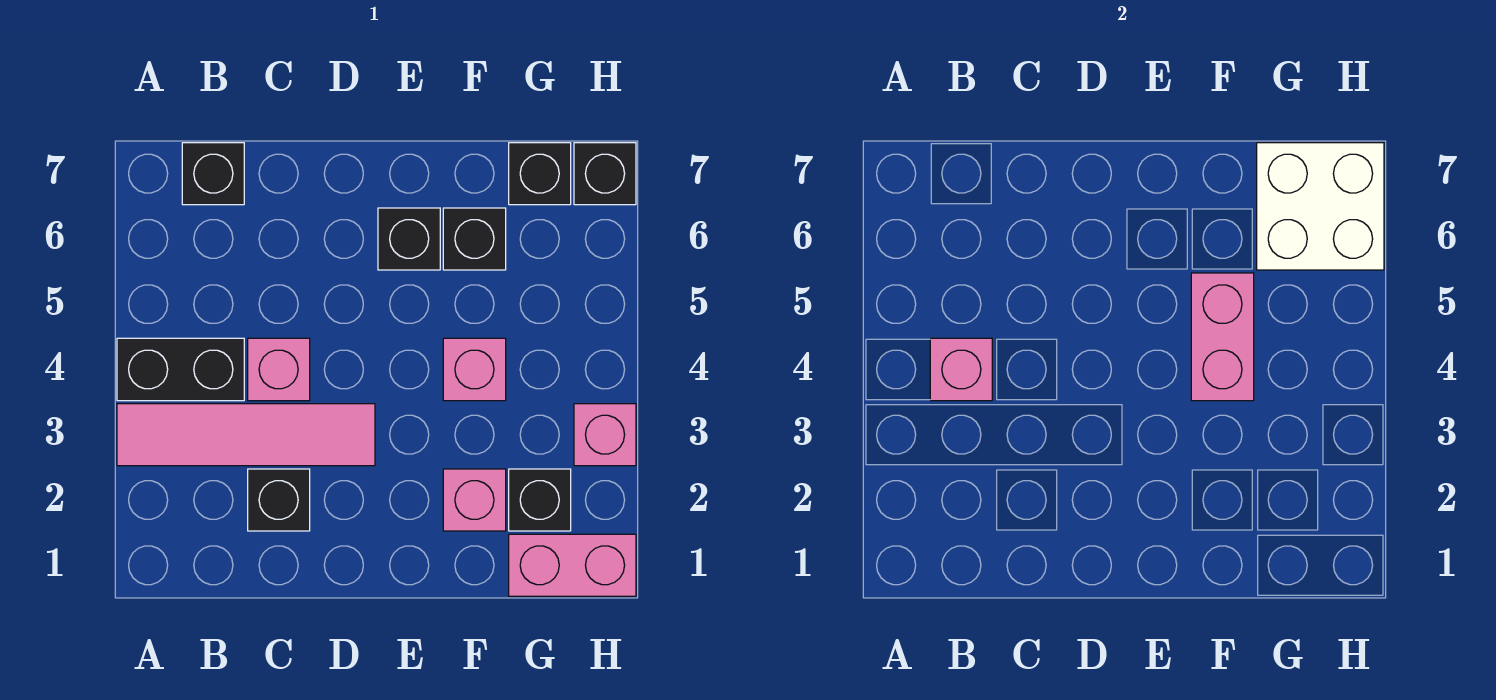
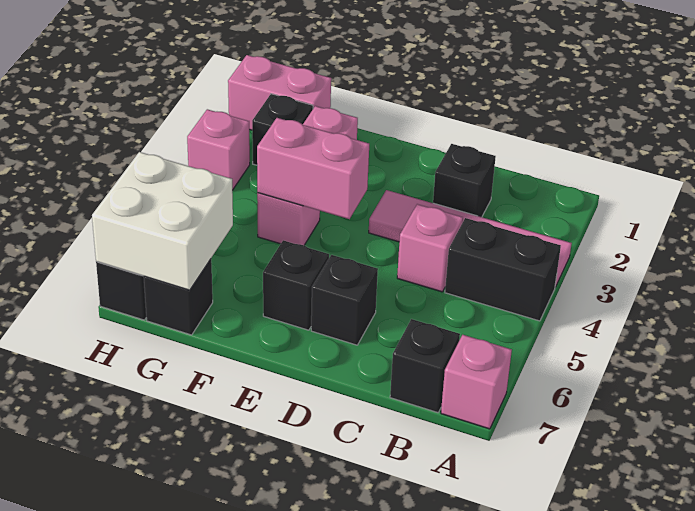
pink brick B4 level 2 -> pink brick A7 level 1
pink brick F4:F5 level 2 -> pink brick E4:F4 level 2
black brick F6 level 1 -> black brick D6 level 1

